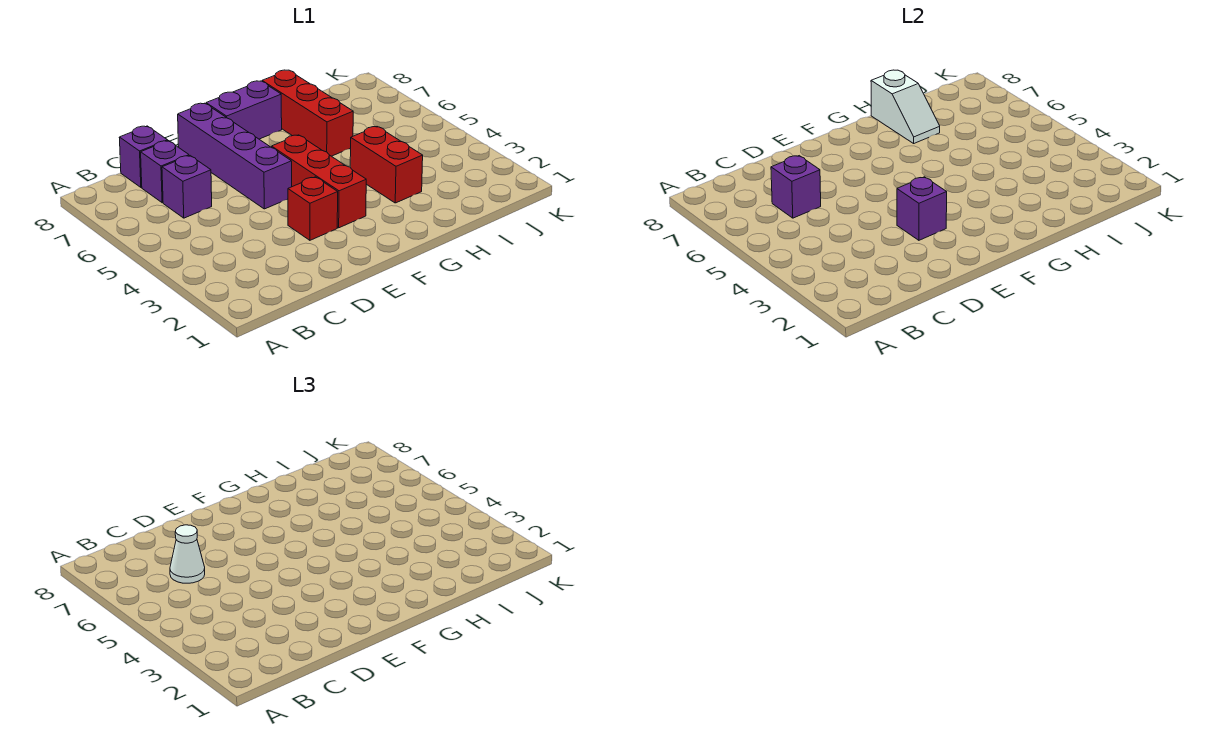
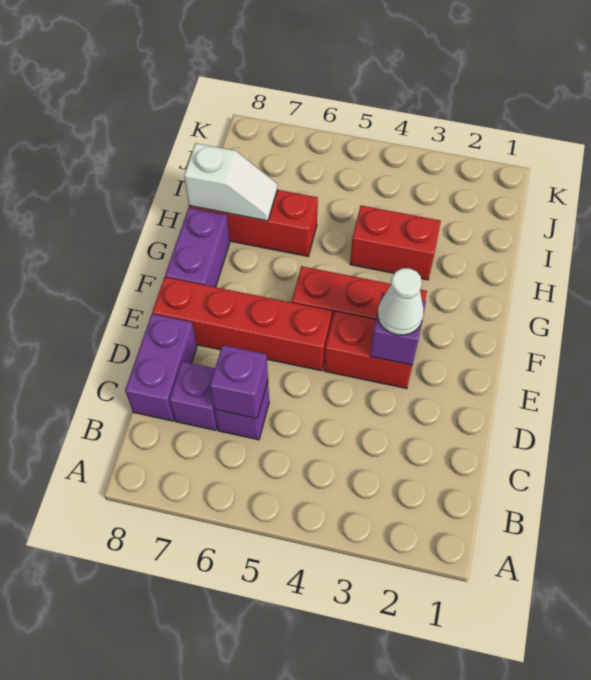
white cone C6 level 3 -> white cone E3 level 3
purple brick C8 level 1 -> purple brick C8:D8 level 1
red brick E3 level 1 -> red brick E3:E4 level 1
purple brick E5:E8 level 1 -> red brick E5:E8 level 1

